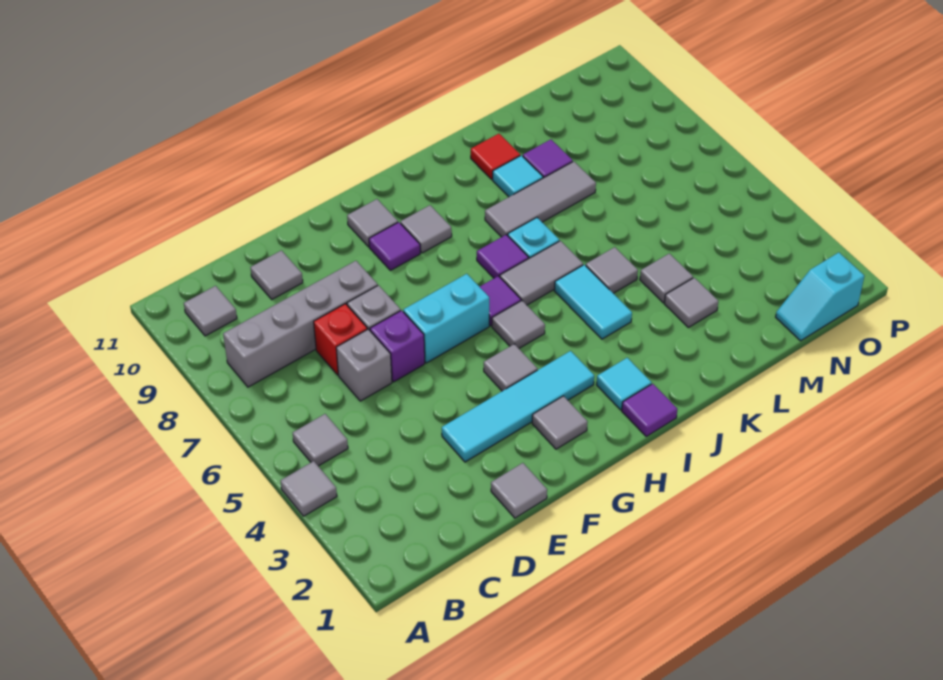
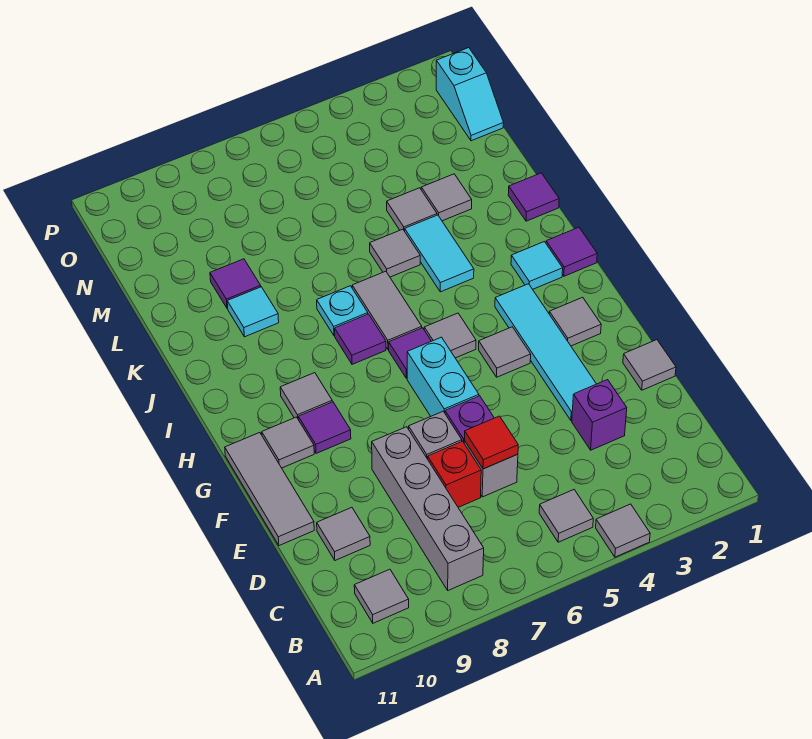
none -> purple brick D3 level 1
cyan tile J4:J5 level 1 -> cyan tile J4:K4 level 1
grey tile J8:L8 level 1 -> grey tile E11:G11 level 1
none -> purple tile K1 level 1
red tile K10 level 1 -> red tile D6 level 2

